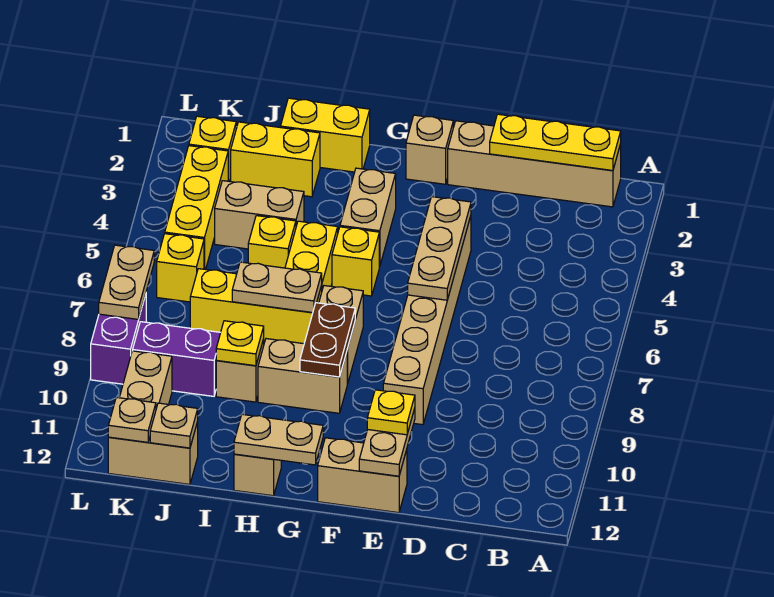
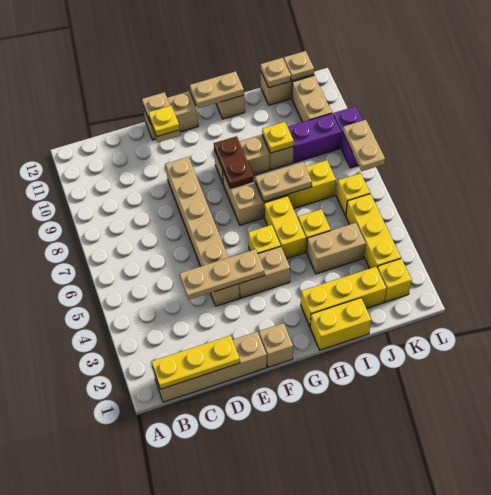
tan plate E4:E6 level 2 -> tan plate D4:F4 level 2
tan brick G3:G4 level 1 -> tan brick F4:G4 level 1
yellow brick I2:J2 level 1 -> yellow brick H2:J2 level 1

